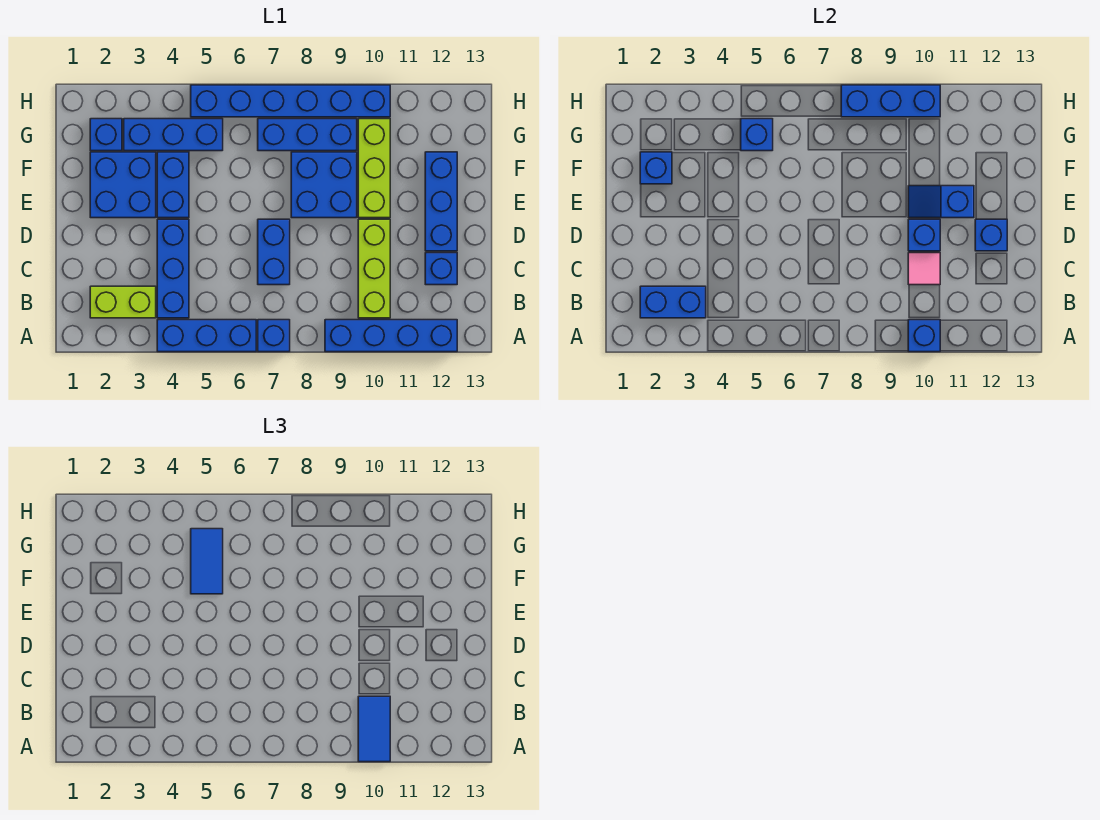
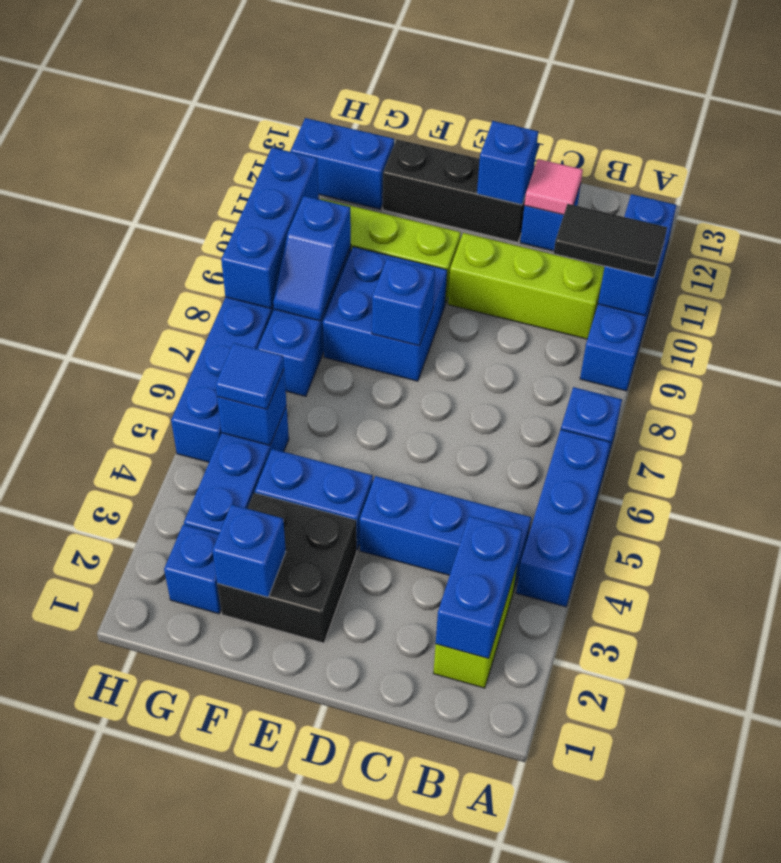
blue tile A10:B10 level 3 -> black tile A10:B10 level 3
blue brick C7:D7 level 1 -> blue brick G12:H12 level 1
pink tile C10 level 2 -> pink tile C12 level 2
blue brick D10 level 2 -> blue brick E8 level 2
blue brick D12:F12 level 1 -> black brick D12:F12 level 1
blue brick E2:F3 level 1 -> black brick E2:F3 level 1
blue slope E10:E11 level 2 top 11 -> blue slope G8:G9 level 2 top 9
blue tile F5:G5 level 3 -> blue tile G5 level 3

